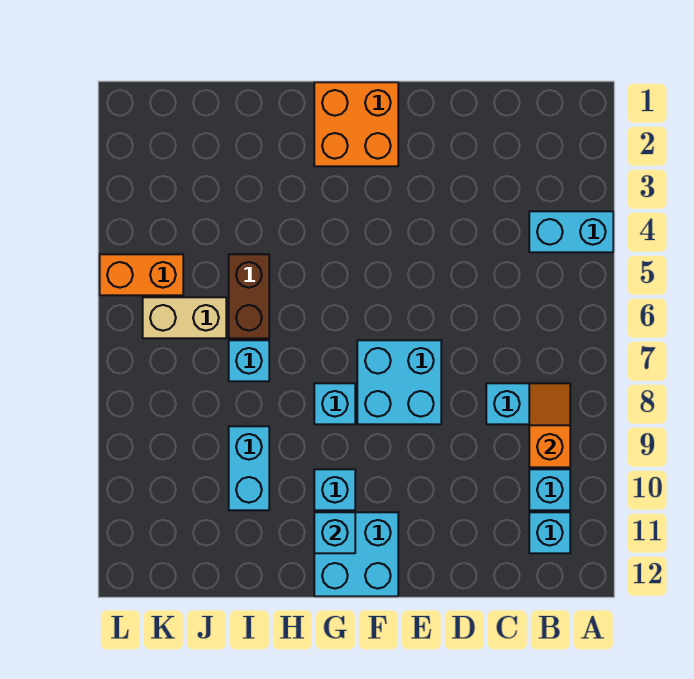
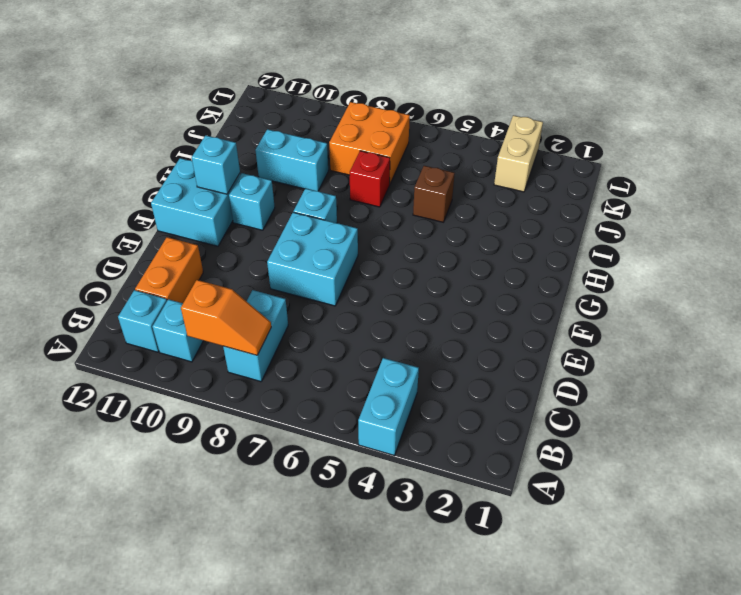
orange brick F1:G2 level 1 -> orange brick J7:K8 level 1
brown brick I5:I6 level 1 -> brown brick I5 level 1
cyan brick I7 level 1 -> red brick I7 level 1
tan brick J6:K6 level 1 -> tan brick K3:L3 level 1
orange brick K5:L5 level 1 -> orange brick C11:D11 level 1

